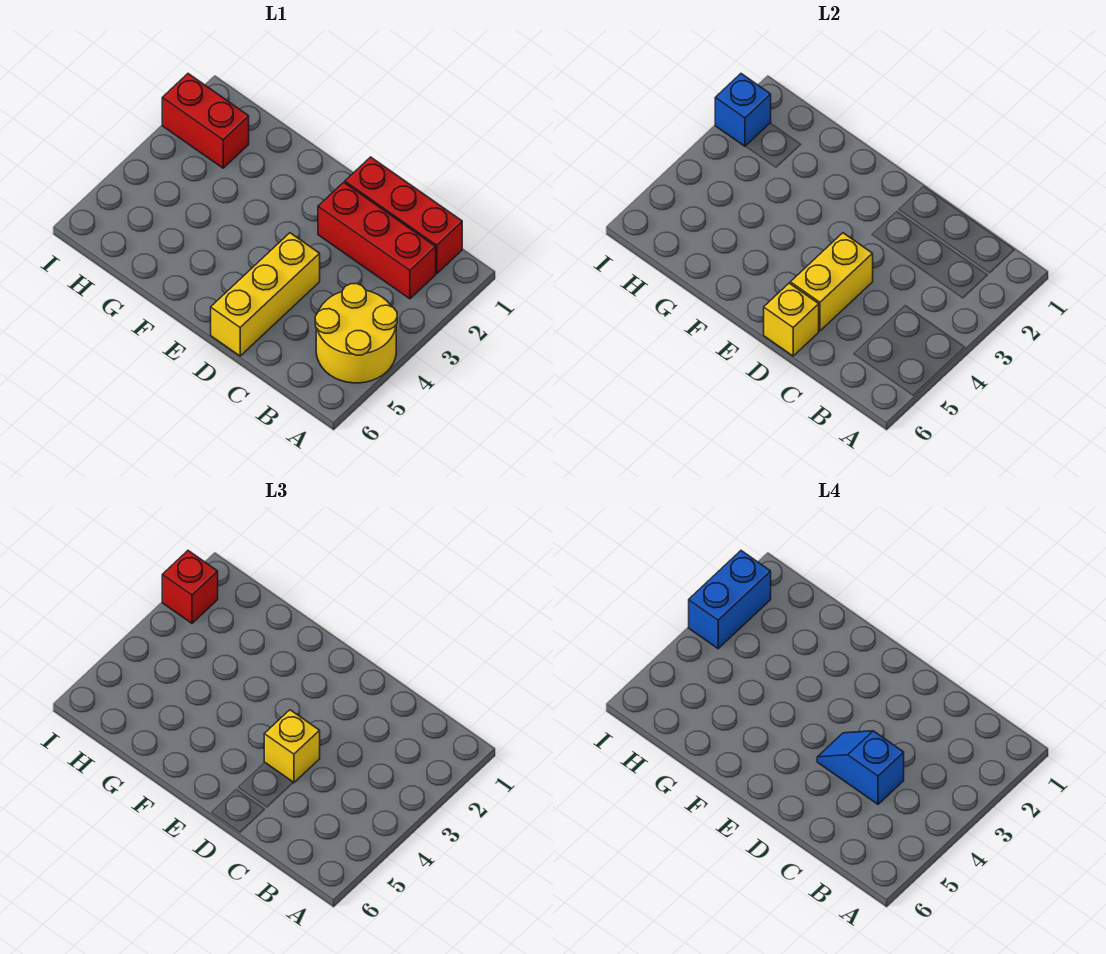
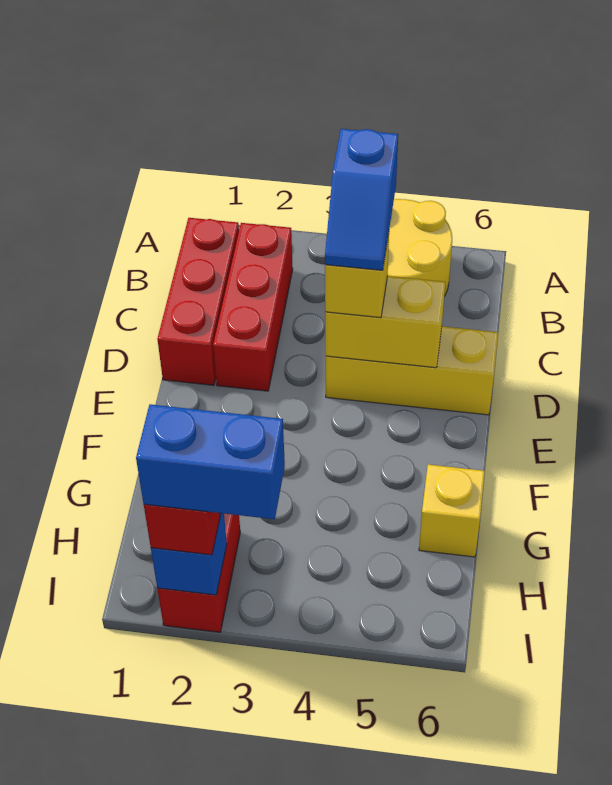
yellow brick D6 level 2 -> yellow brick G6 level 1

